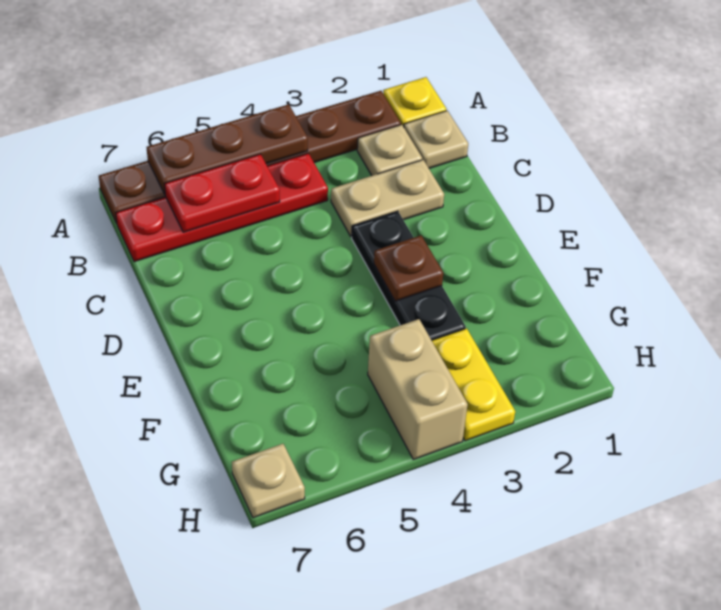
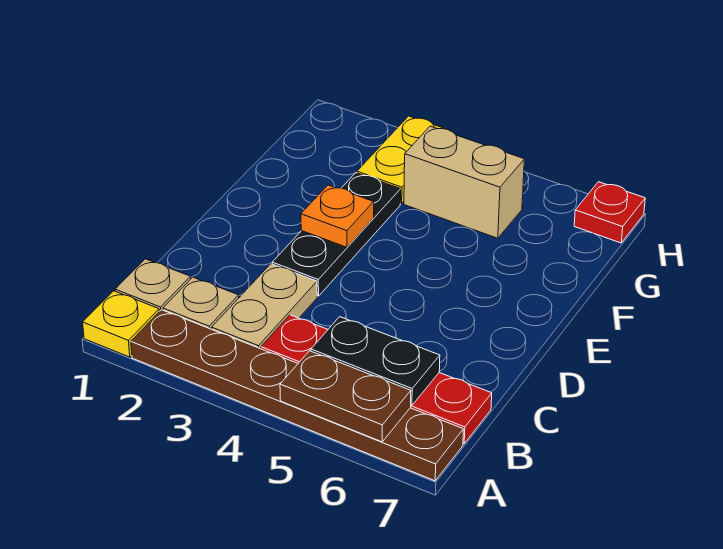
brown plate A4:A6 level 2 -> brown plate A5:A6 level 2
red plate B5:B6 level 2 -> black plate B5:B6 level 2
tan plate C2:C3 level 1 -> tan plate B3:C3 level 1
brown plate E3 level 2 -> orange plate E3 level 2
tan brick G4:H4 level 1 -> tan brick G4:G5 level 1
tan plate H7 level 1 -> red plate H7 level 1

